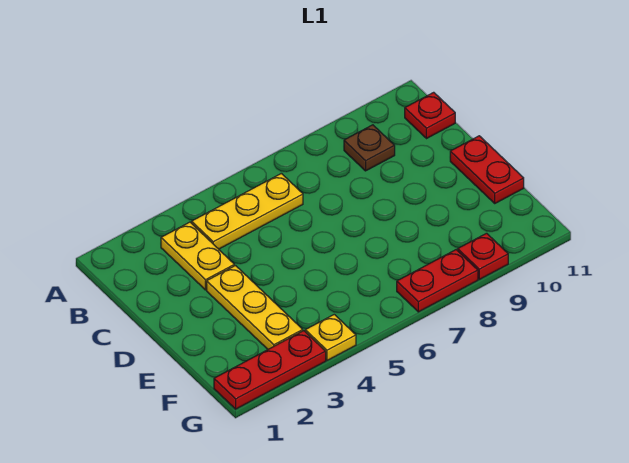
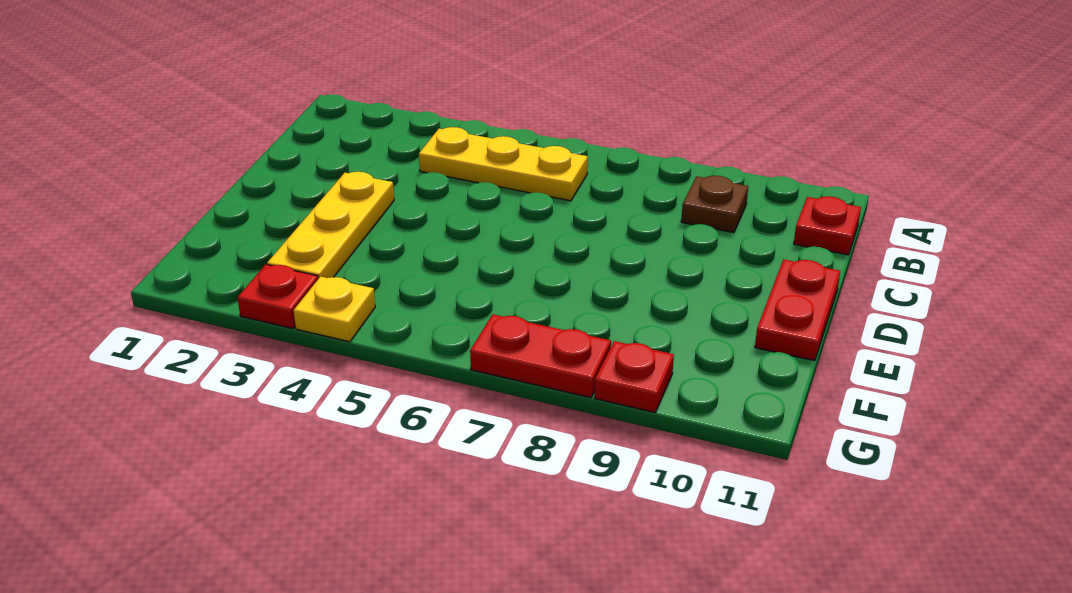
yellow plate B3:C3 level 1 -> none
red plate G1:G3 level 1 -> red plate G3 level 1

